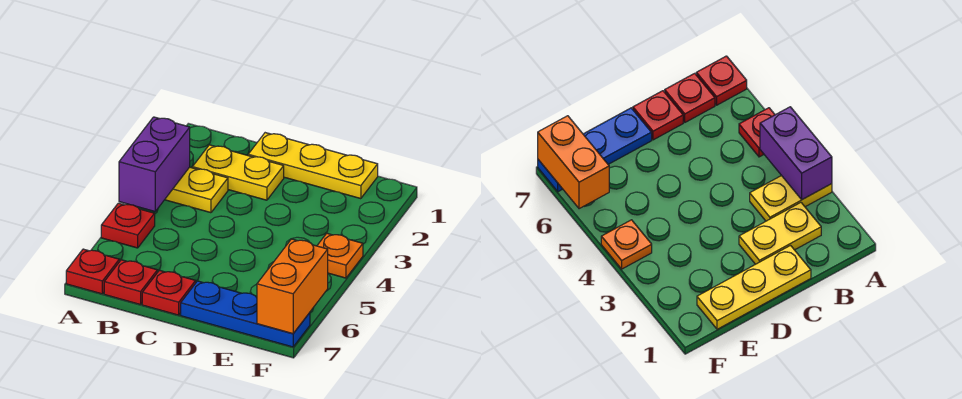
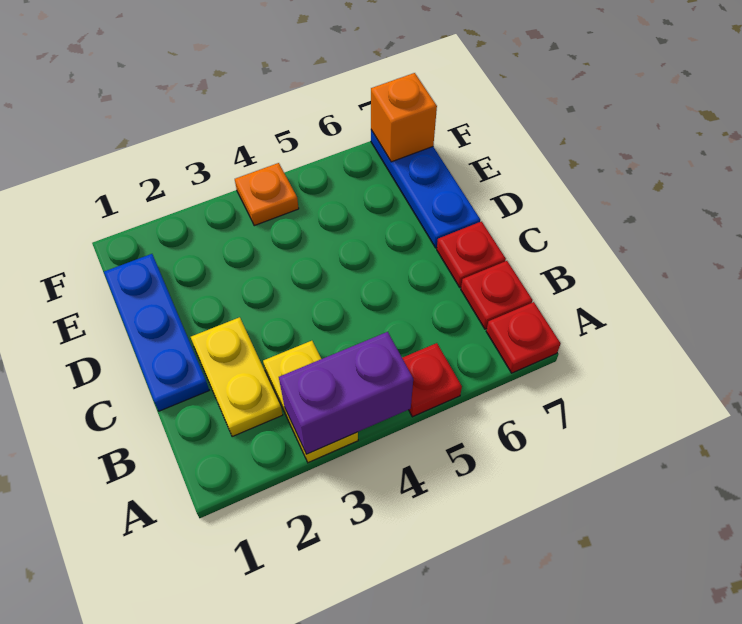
yellow plate C1:E1 level 1 -> blue plate C1:E1 level 1
orange brick F6:F7 level 2 -> orange brick F7 level 2

